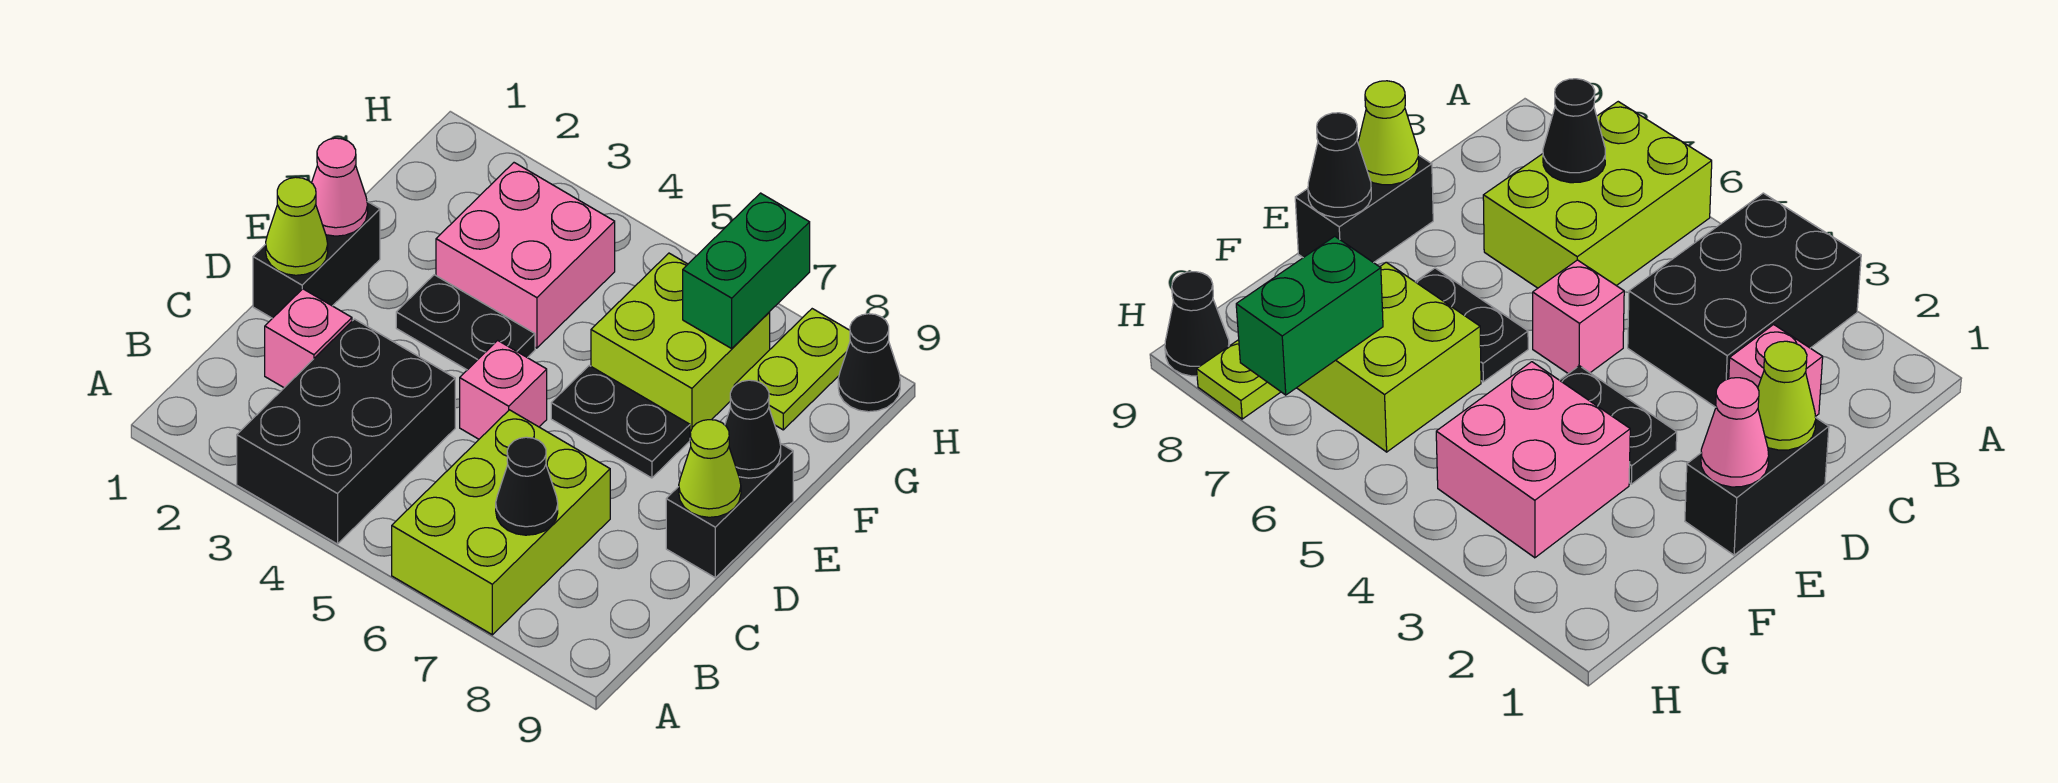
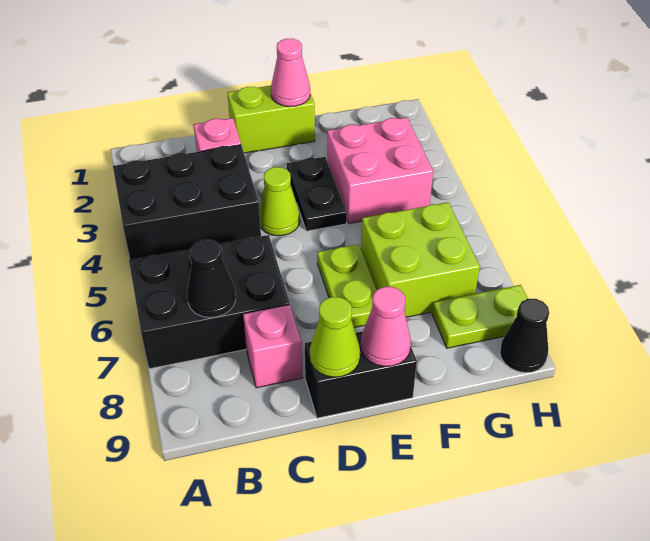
lime brick A6:C7 level 1 -> black brick A6:C7 level 1
black brick D1:E1 level 1 -> lime brick D1:E1 level 1
lime cone D1 level 2 -> lime cone D4 level 1
pink brick D5 level 1 -> pink brick C8 level 1
black plate E6:E7 level 1 -> lime plate E6:E7 level 1
black cone E9 level 2 -> pink cone E9 level 2
green brick G7:H7 level 2 -> none

